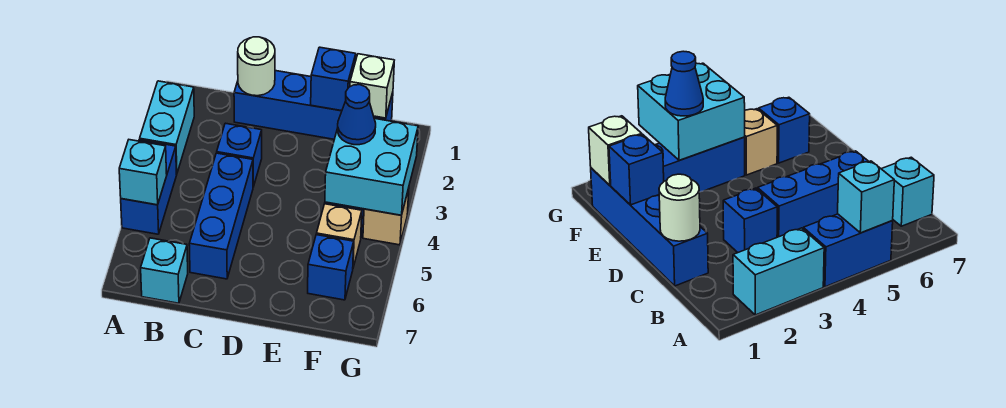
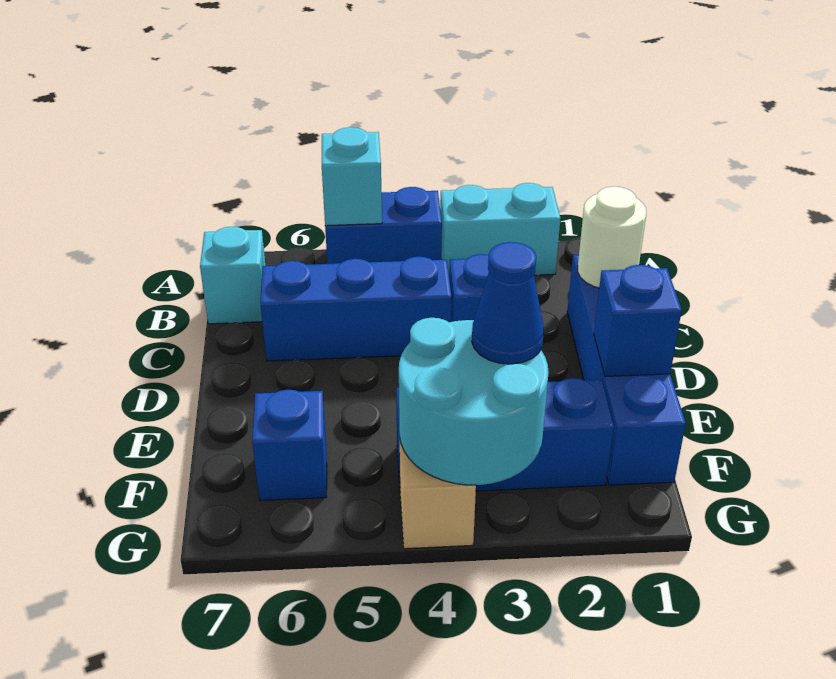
white brick F1 level 2 -> none
cyan brick F3:G4 level 2 -> cyan round brick F3:G4 level 2
tan brick F5 level 1 -> none

